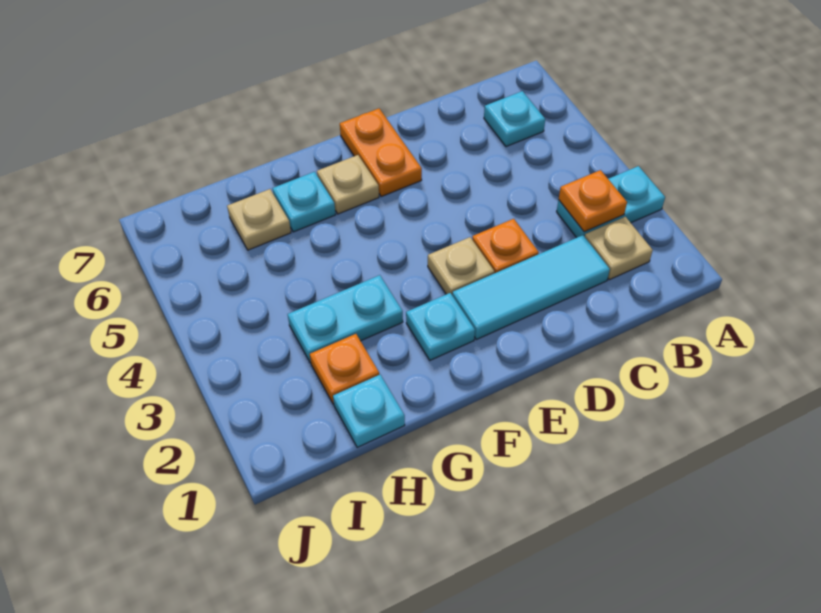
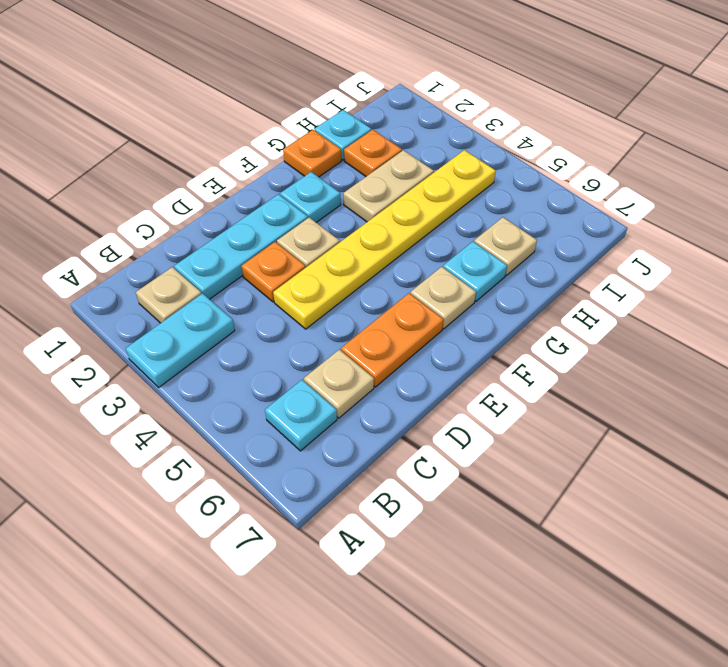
orange plate B3 level 2 -> orange plate G1 level 1
cyan tile C2:E2 level 1 -> cyan plate C2:E2 level 1
none -> tan plate C6 level 1
none -> yellow plate D4:I4 level 1
orange plate E6:E7 level 1 -> orange plate D6:E6 level 1
cyan plate G3:H3 level 1 -> tan plate G3:H3 level 1

